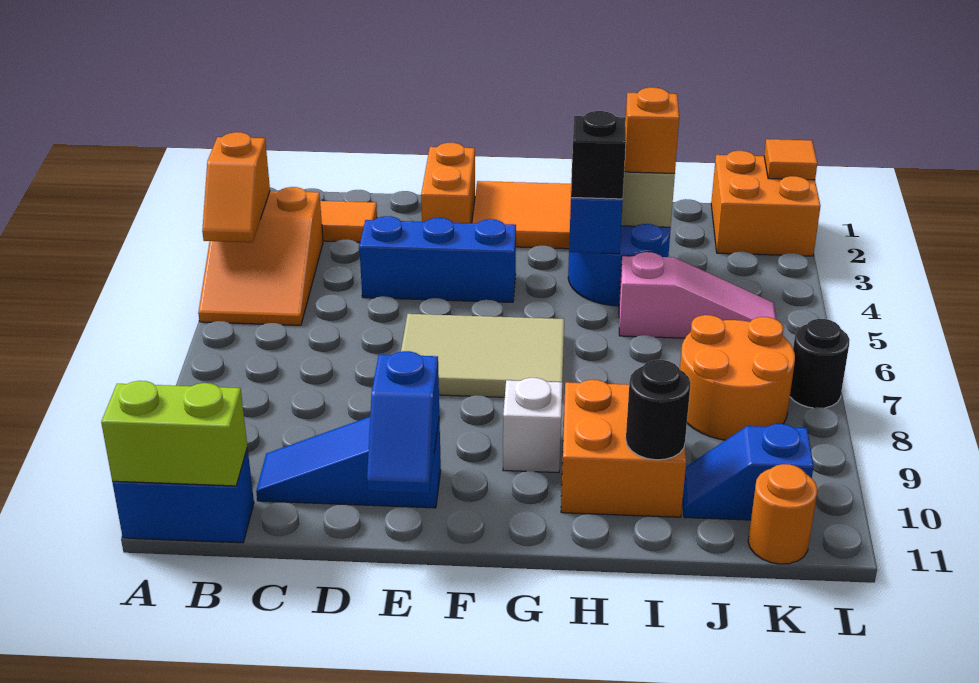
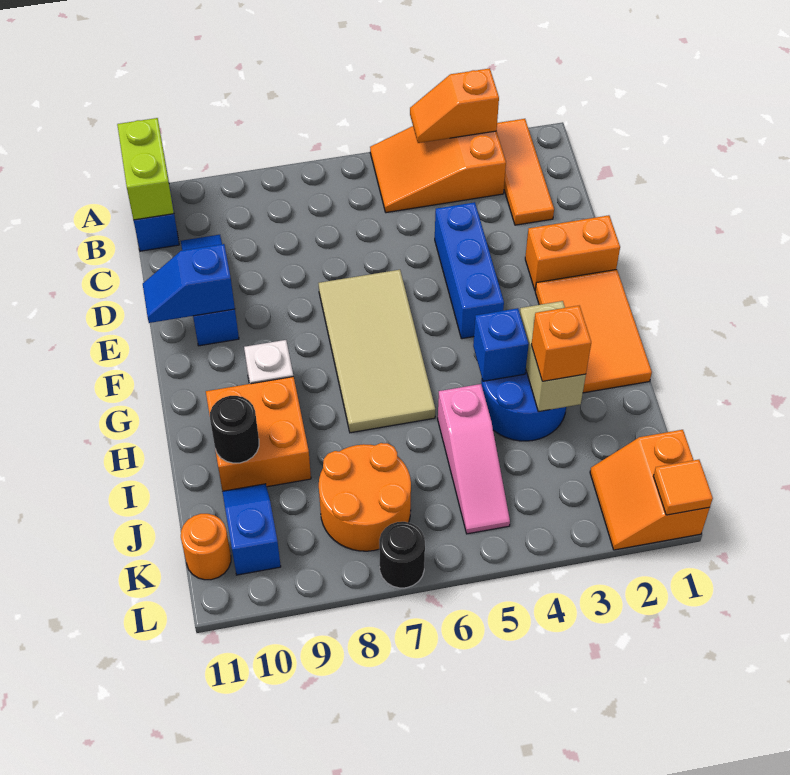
tan tile E6:G7 level 1 -> tan tile E6:H7 level 1
black brick H4 level 3 -> none
orange brick K1:L2 level 1 -> orange slope K1:L2 level 1 top 1

